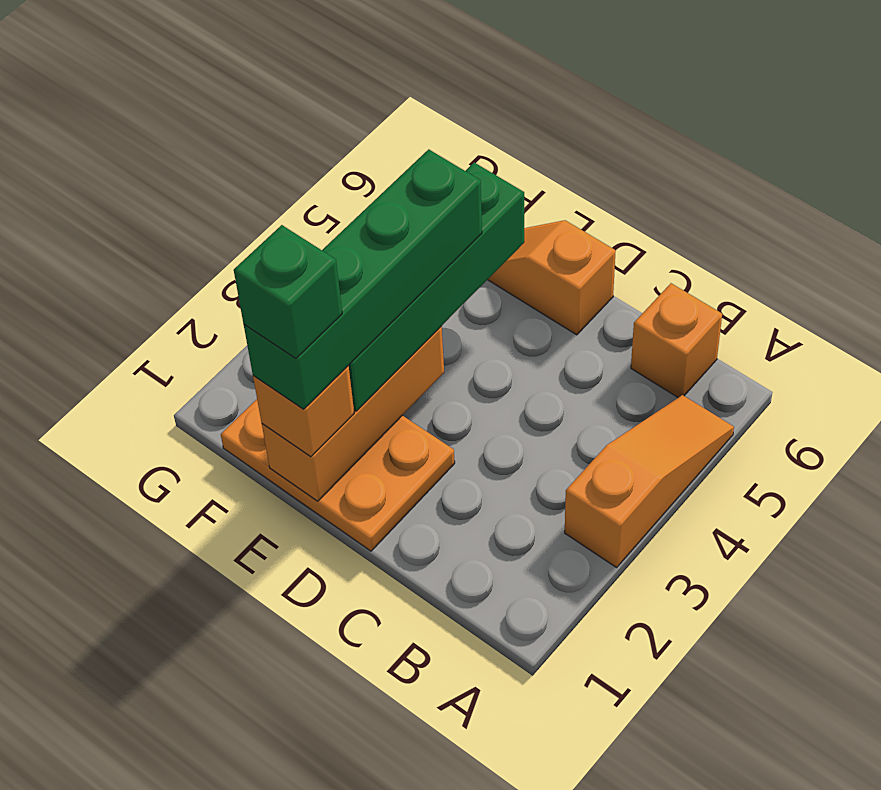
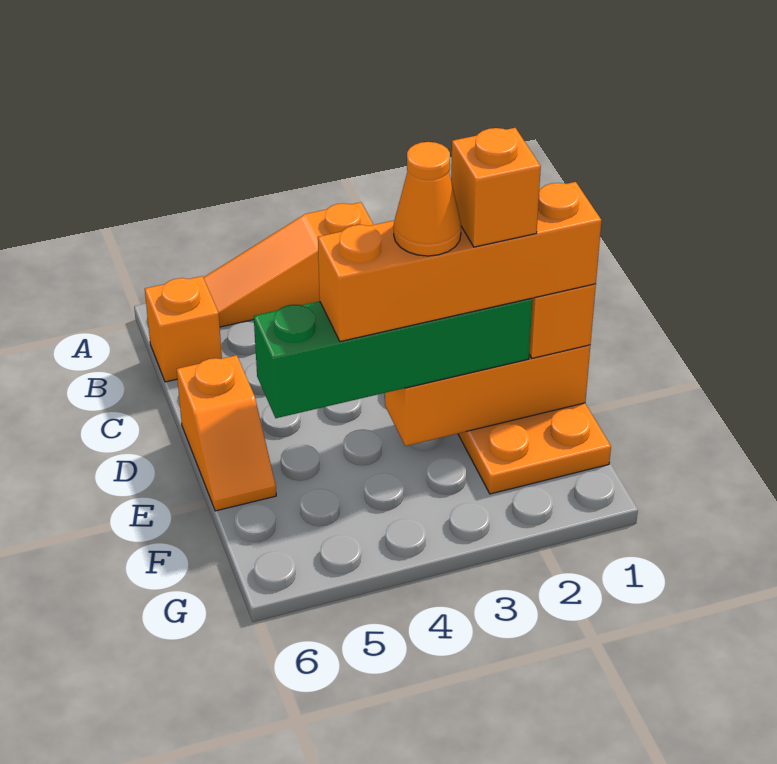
green brick E1:E4 level 4 -> orange brick E1:E4 level 4
green brick E1 level 5 -> none
none -> orange brick E2 level 5
none -> orange cone E3 level 5

